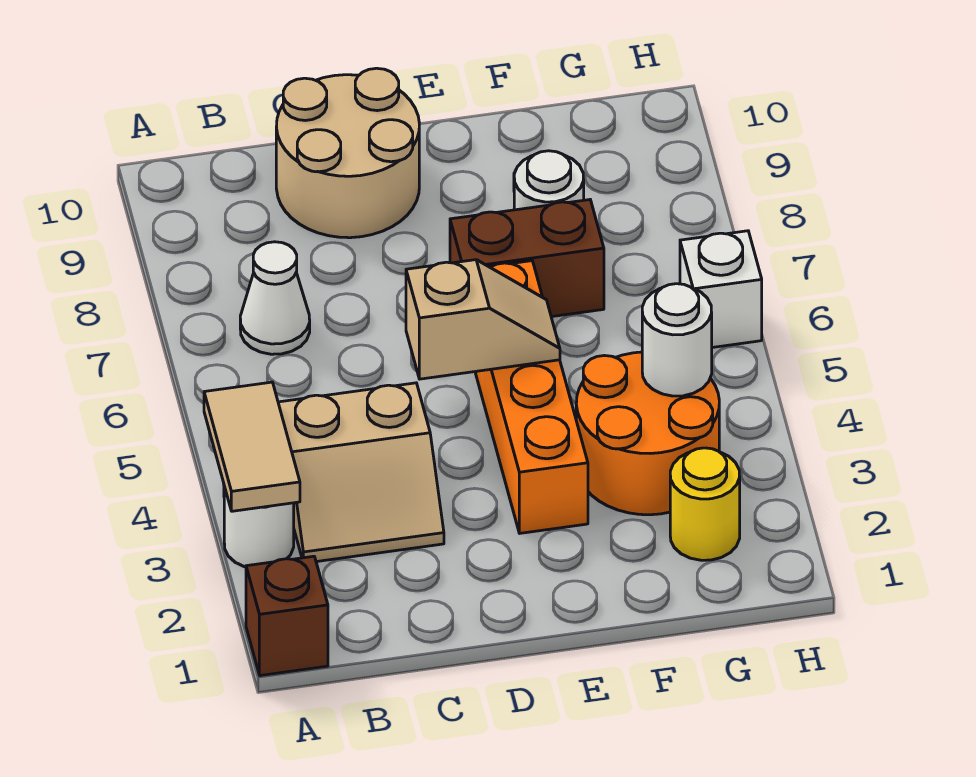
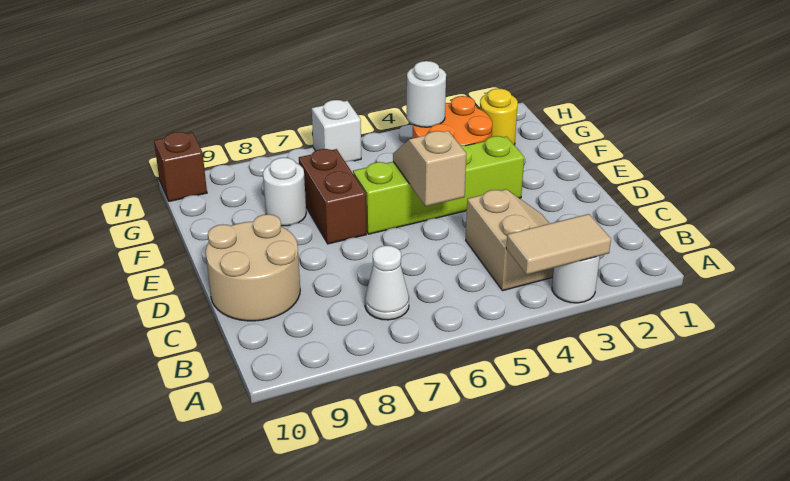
brown brick A1 level 1 -> brown brick H10 level 1
orange brick E3:E6 level 1 -> lime brick E3:E6 level 1

